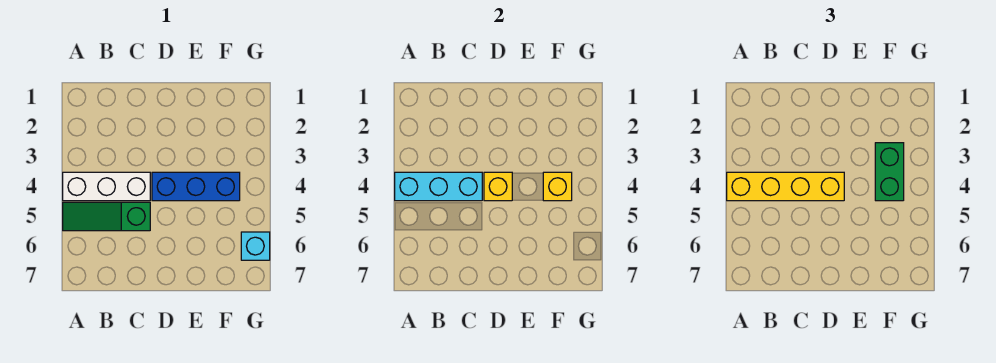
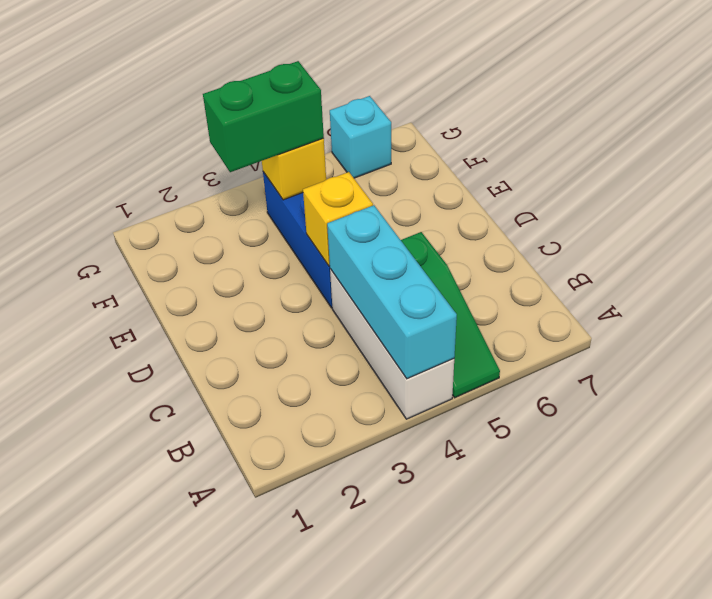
yellow brick A4:D4 level 3 -> none

